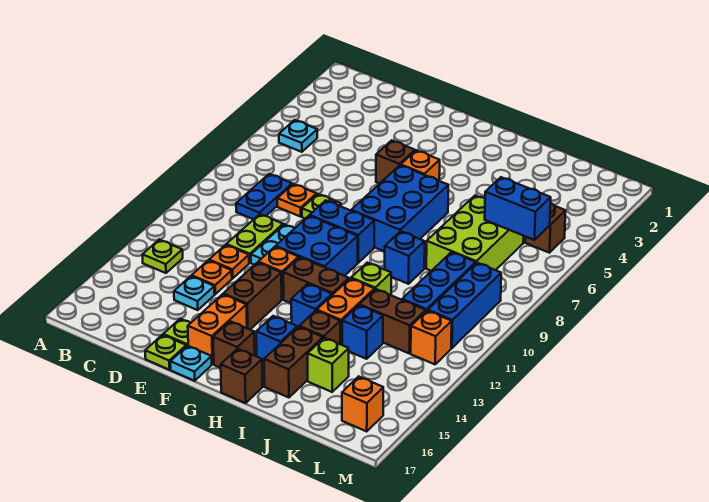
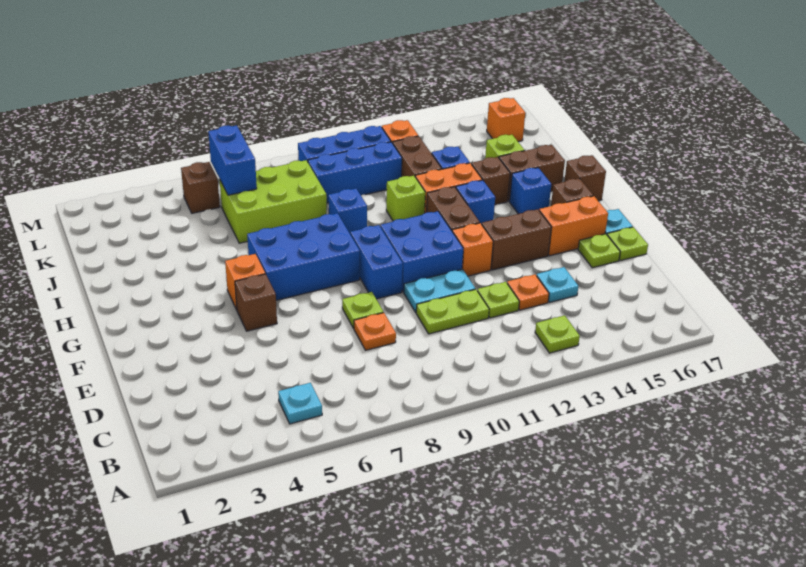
blue plate C8:C9 level 1 -> none
orange plate D12 level 1 -> lime plate D12 level 1

